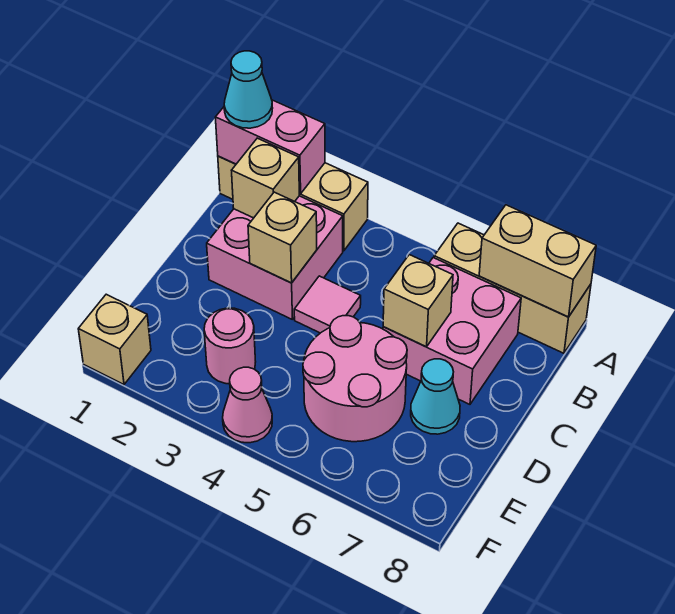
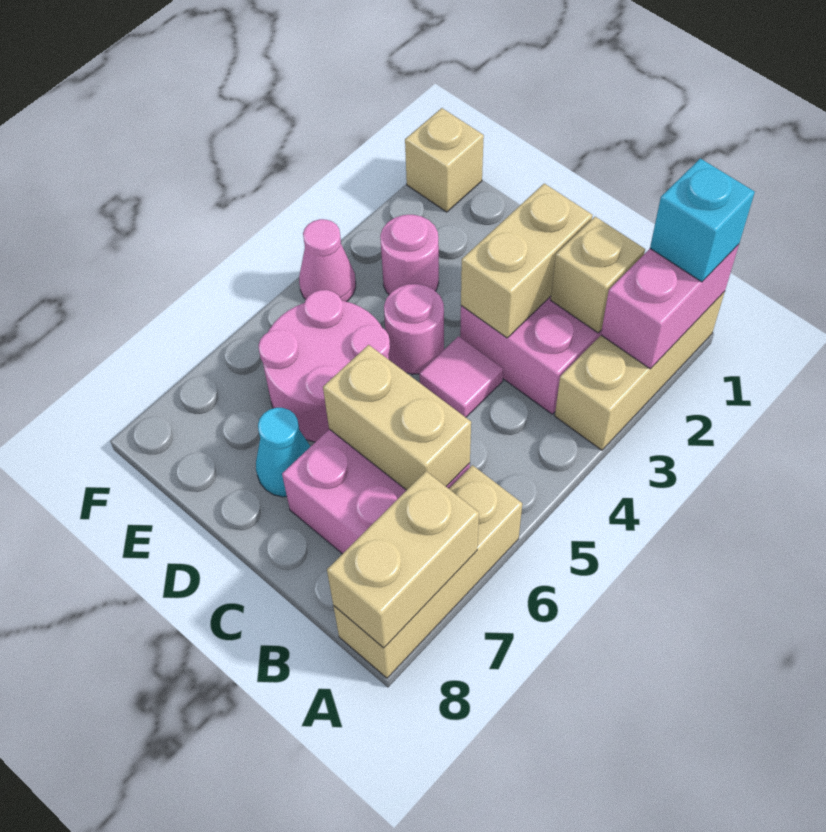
cyan cone A1 level 3 -> cyan brick A1 level 3
tan brick C3 level 2 -> tan brick C2:C3 level 2
tan brick C6 level 2 -> tan brick B6:C6 level 2
none -> pink round brick D4 level 1

